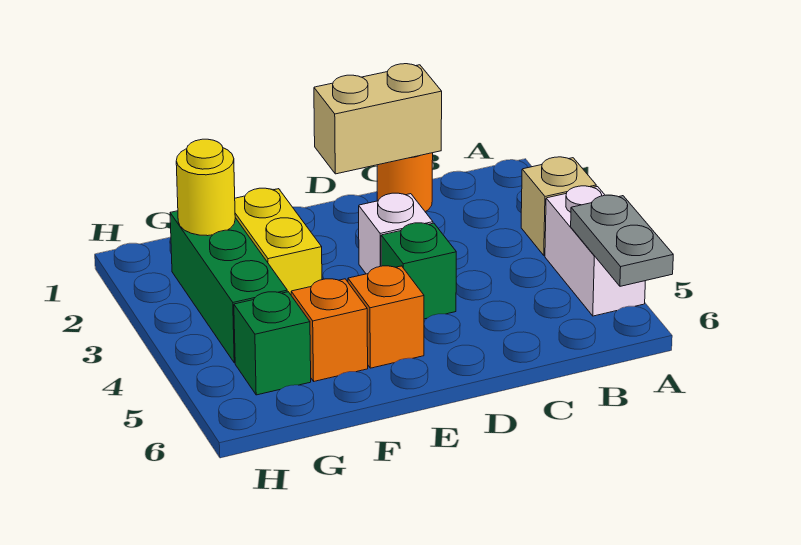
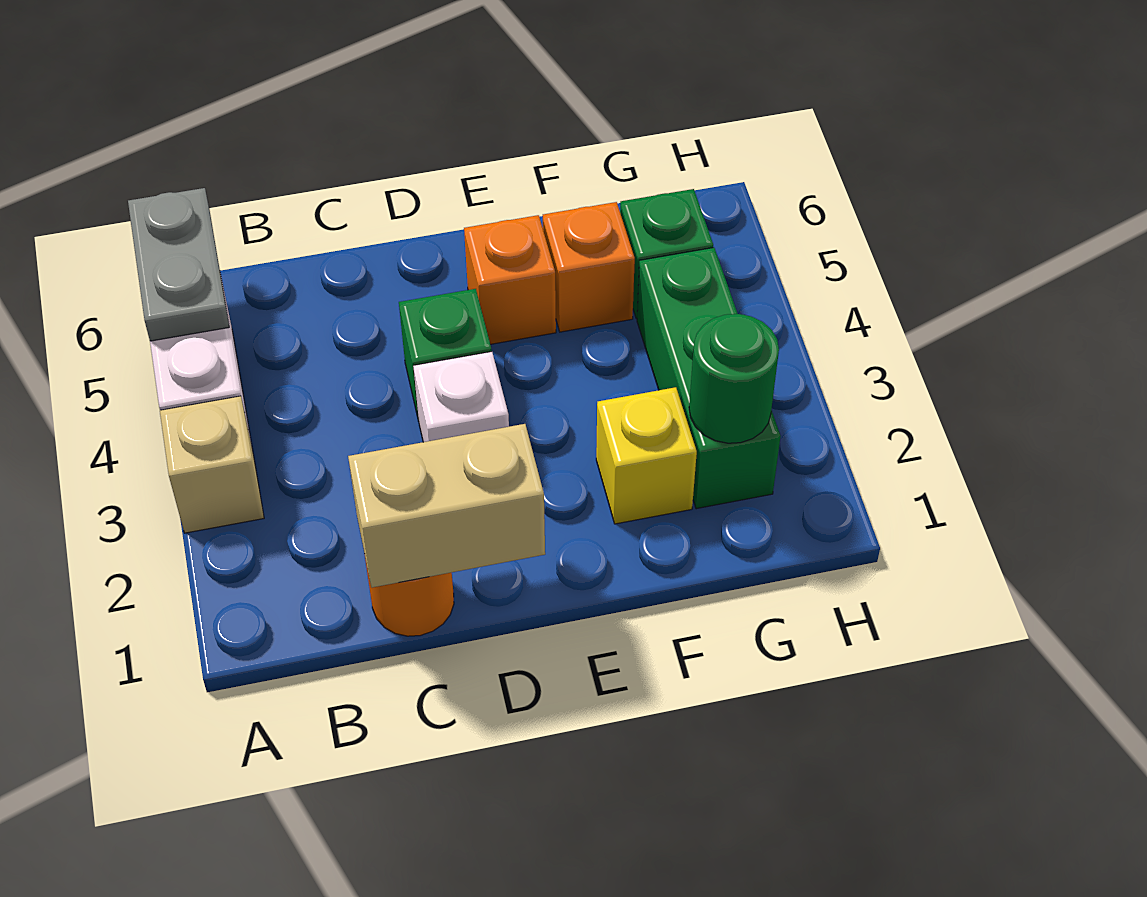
yellow brick F2:F3 level 1 -> yellow brick F2 level 1
yellow round brick G2 level 2 -> green round brick G2 level 2

